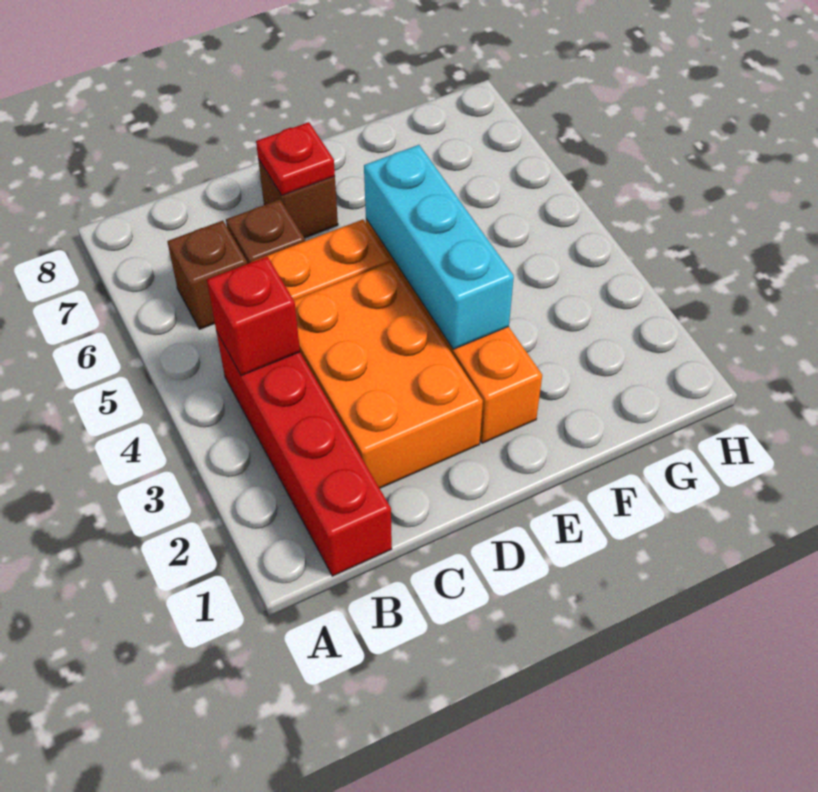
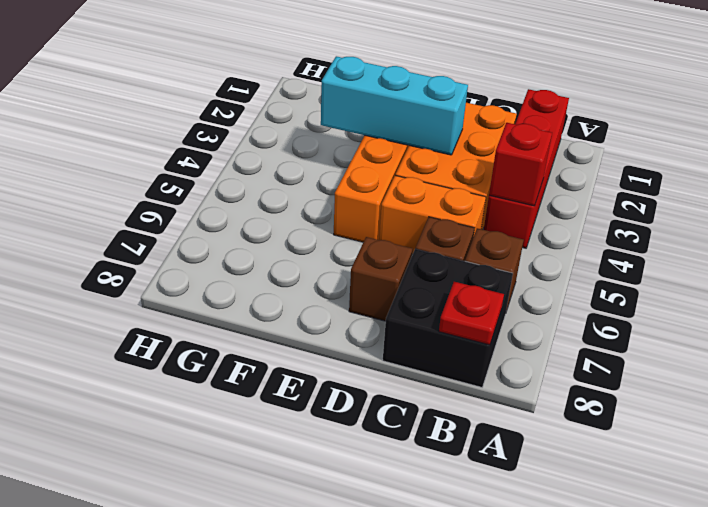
none -> black brick B7:C8 level 1
red plate D7 level 2 -> red plate B8 level 2
cyan brick E3:E5 level 2 -> cyan brick D3:F3 level 2

